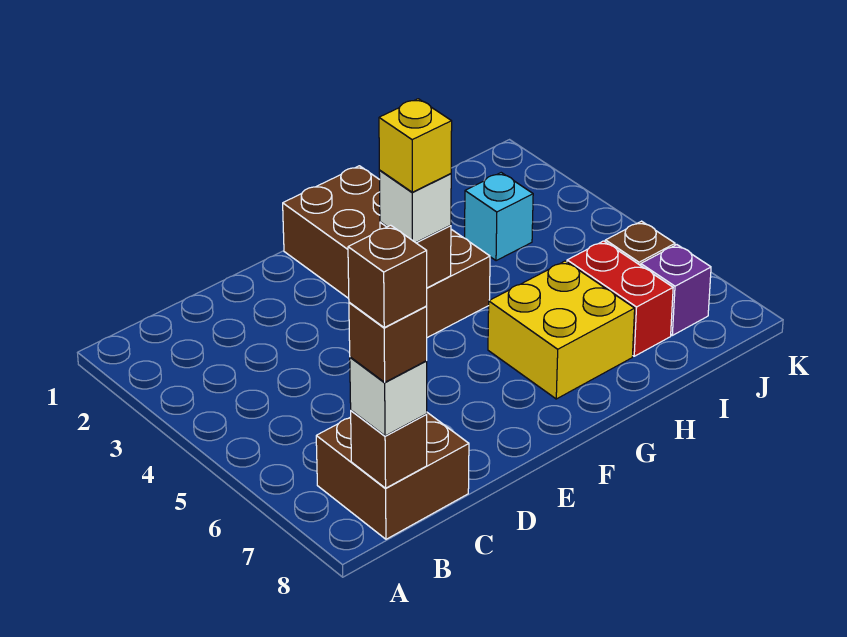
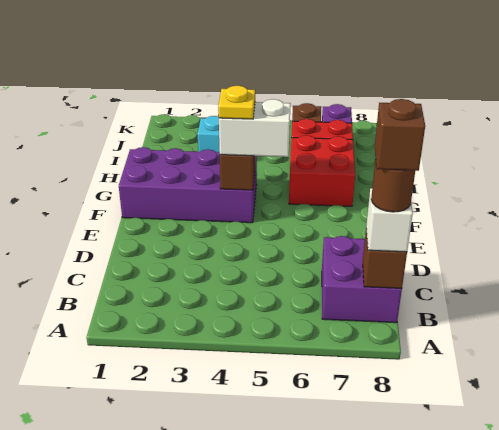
brown brick B7:C8 level 1 -> purple brick B7:C8 level 1
brown brick B8 level 4 -> brown round brick B8 level 4
brown brick F1:G4 level 1 -> purple brick F1:G4 level 1
white brick F4 level 3 -> white brick F4:F5 level 3
yellow brick F4 level 4 -> yellow plate F4 level 4
yellow brick G6:H7 level 1 -> red brick G6:H7 level 1

